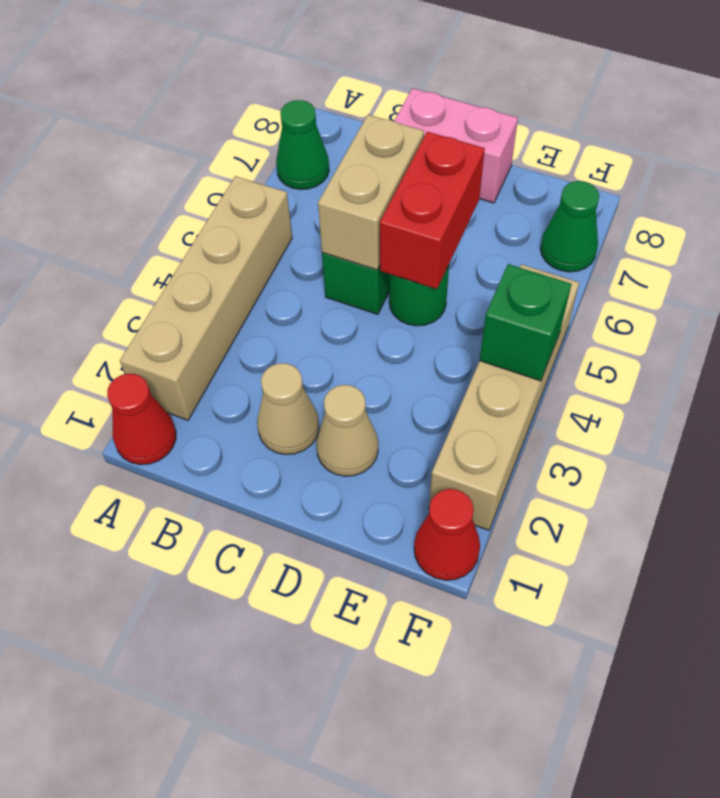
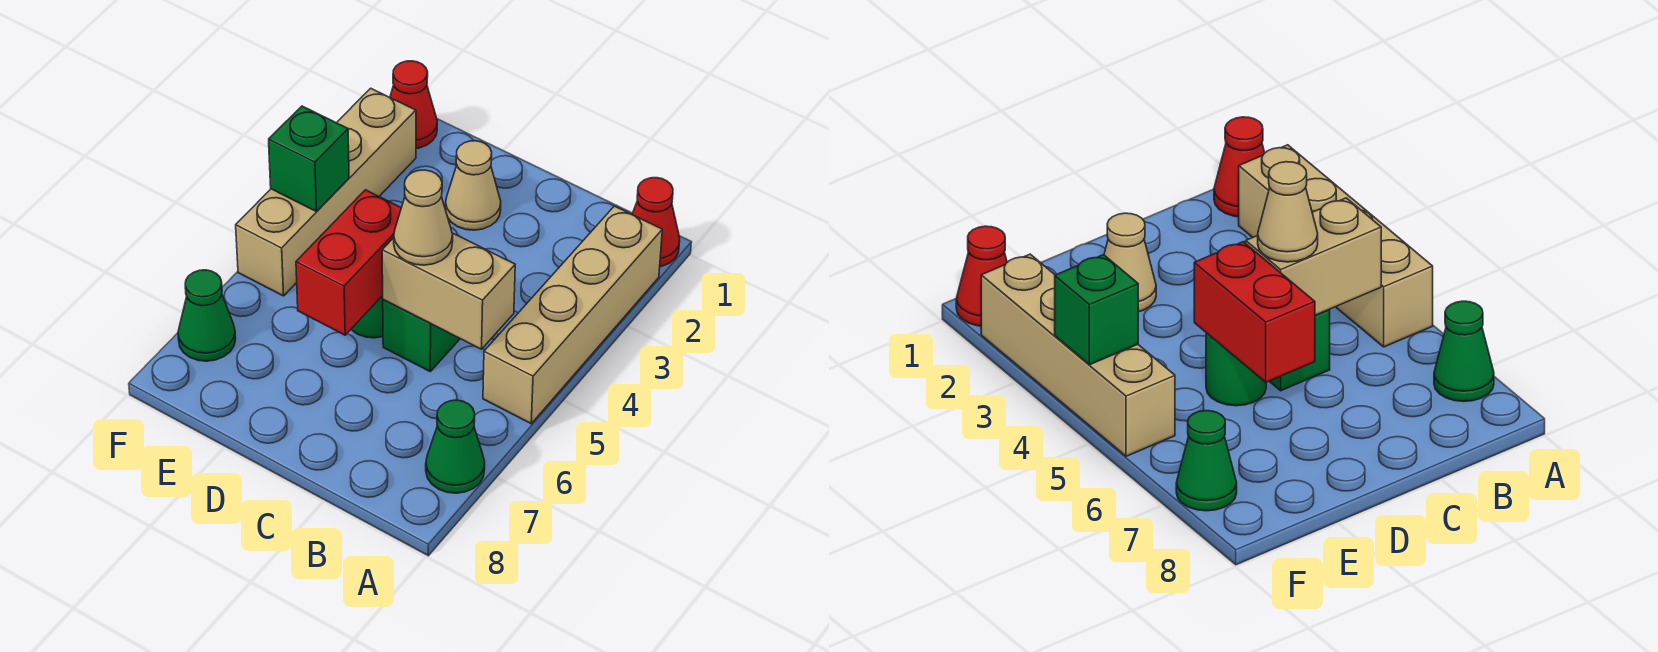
tan cone C2 level 1 -> tan cone C5 level 3
tan brick C5:C6 level 2 -> tan brick B5:C5 level 2
pink brick C8:D8 level 1 -> none

